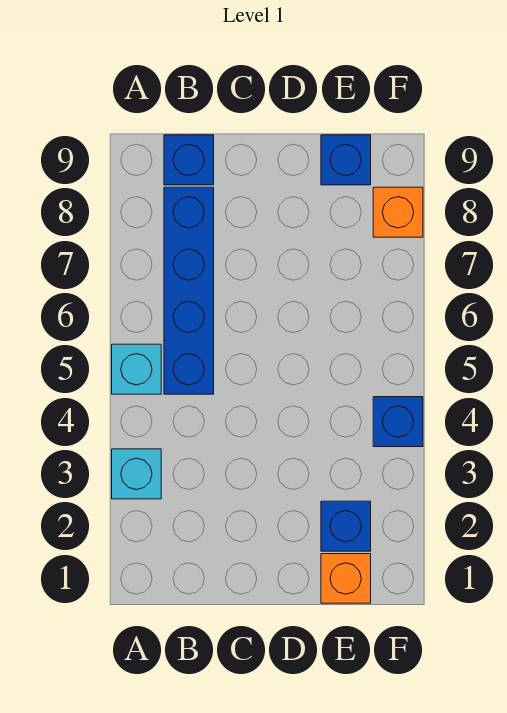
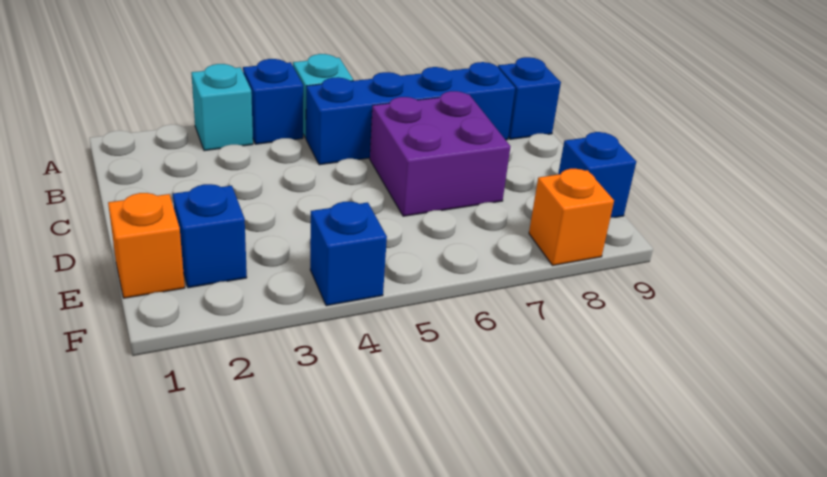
none -> blue brick A4 level 1
none -> purple brick C6:D7 level 1

